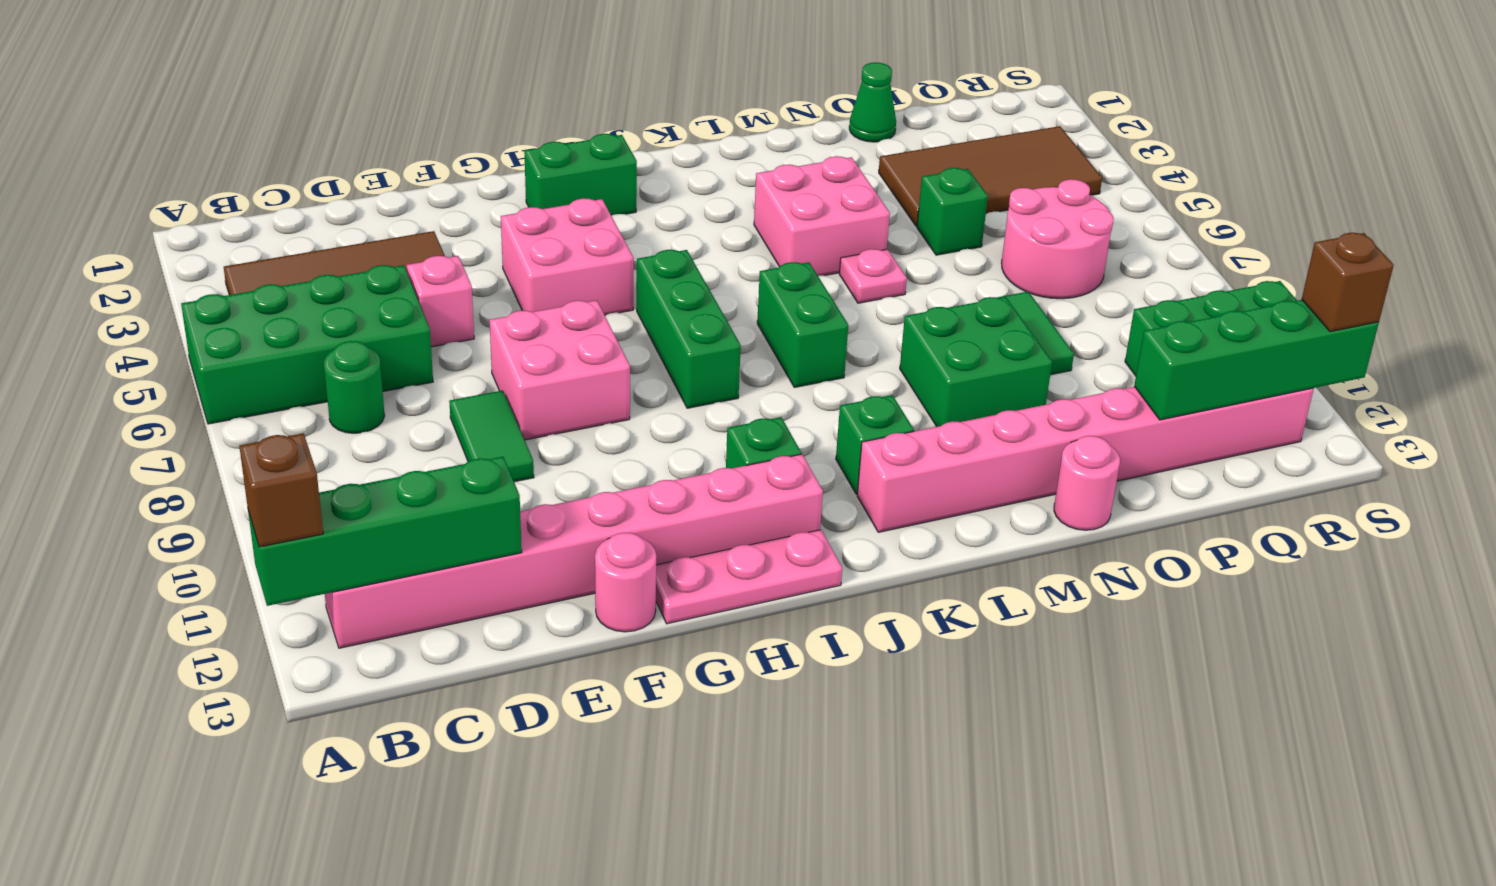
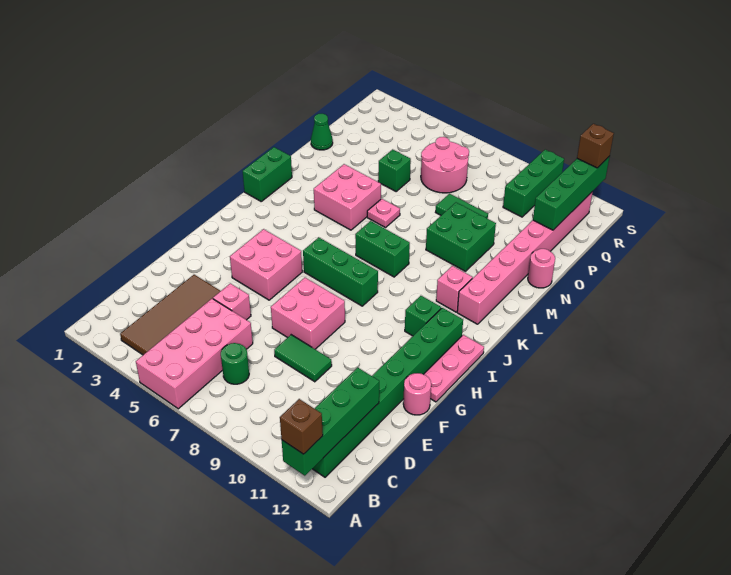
green brick A5:D6 level 1 -> pink brick A5:D6 level 1
pink brick B12:I12 level 1 -> green brick B12:I12 level 1
green brick H2:I2 level 1 -> green brick K1:L1 level 1
green brick K11 level 1 -> pink brick K11 level 1
brown tile O3:R4 level 1 -> none

